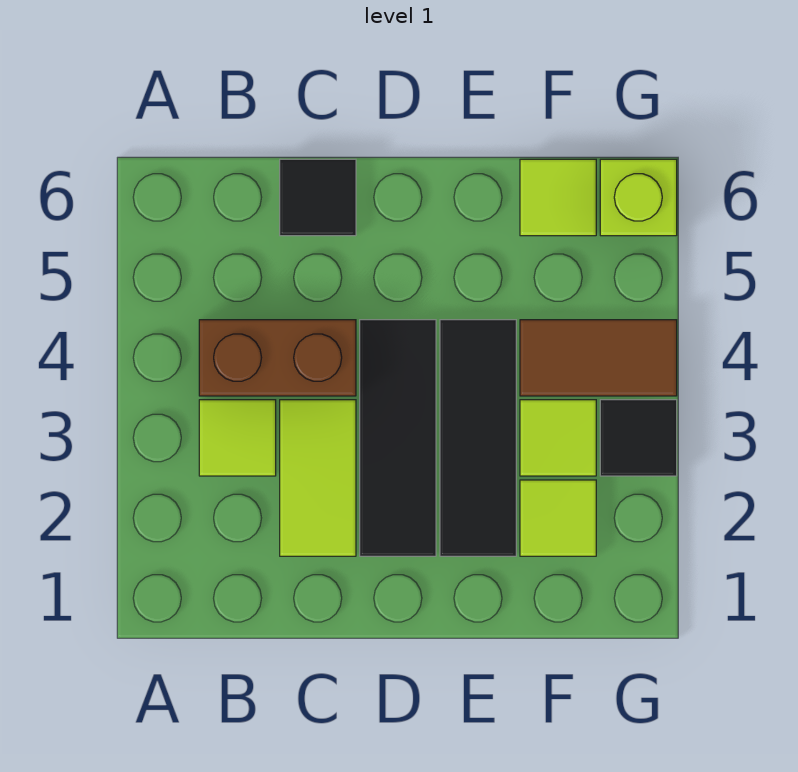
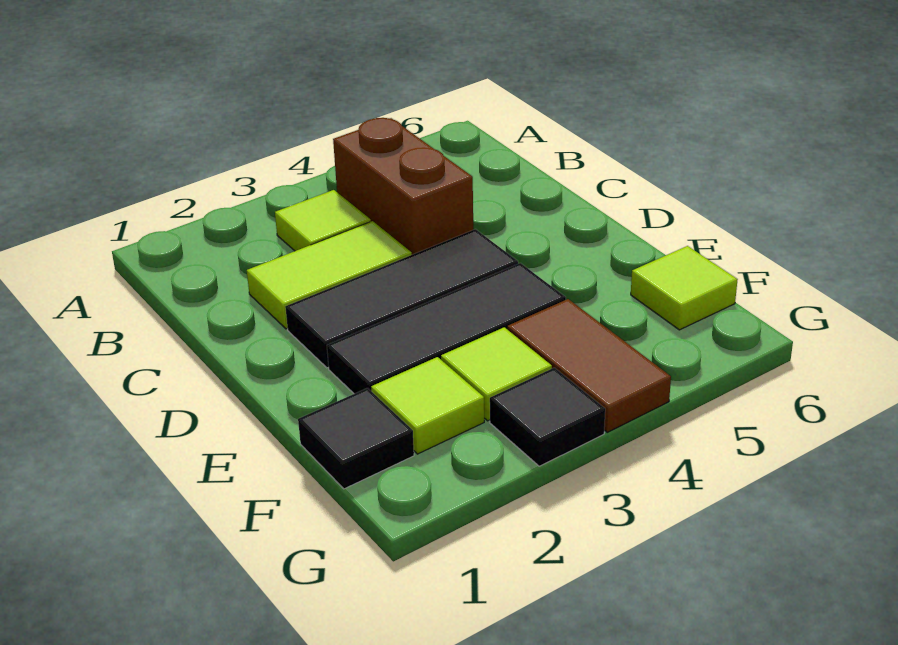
black tile C6 level 1 -> black tile F1 level 1
lime brick G6 level 1 -> none

